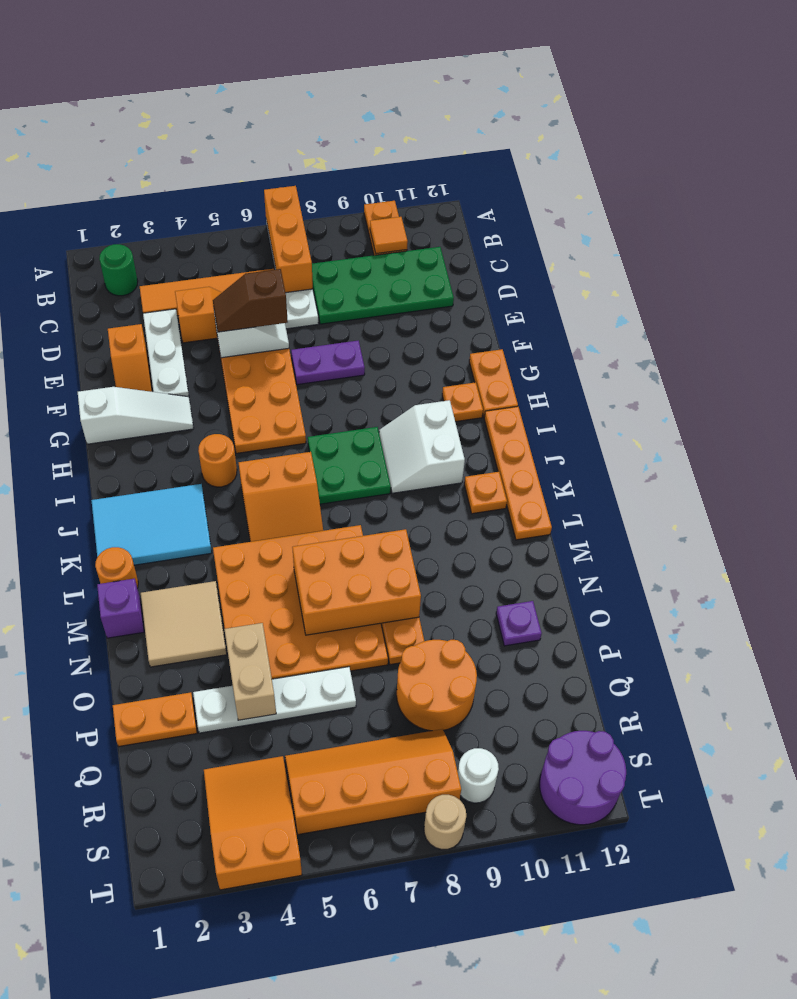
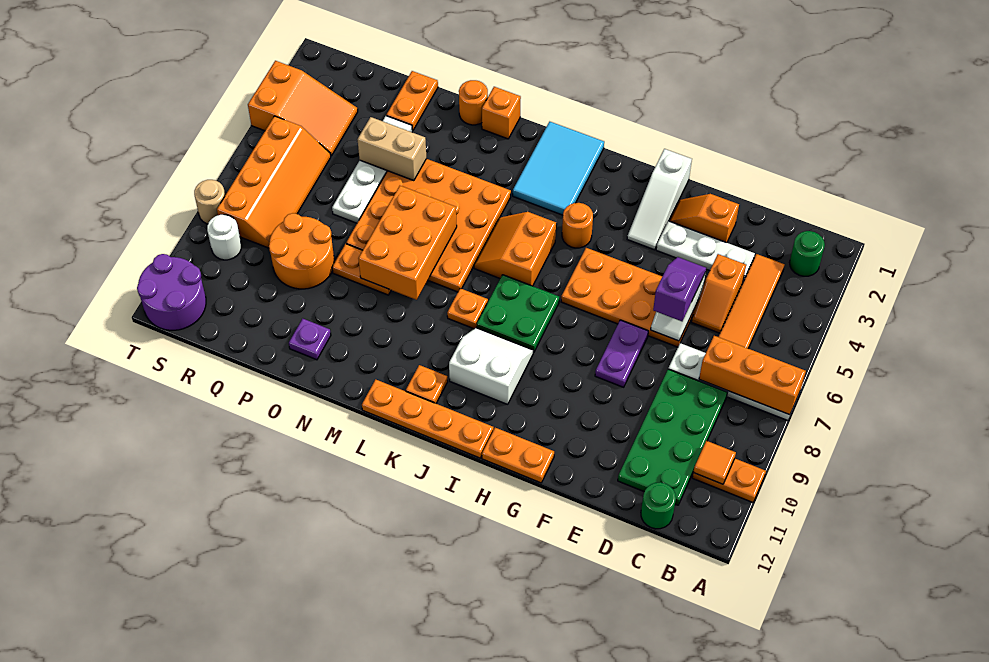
none -> green round brick C12 level 1
brown slope E5:E6 level 3 top 6 -> purple slope E5:E6 level 3 top 6
orange plate H11 level 1 -> orange plate K8 level 1
orange round brick L1 level 1 -> orange round brick N1 level 1
purple brick M1 level 1 -> orange brick M1 level 1
tan tile M2:N3 level 1 -> none

